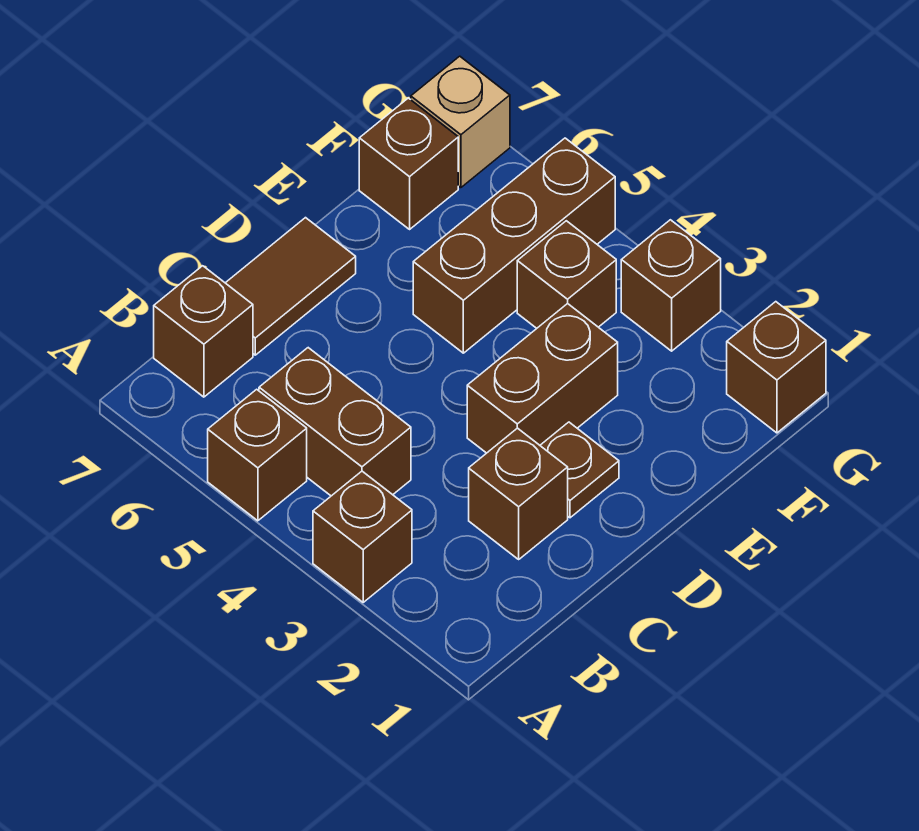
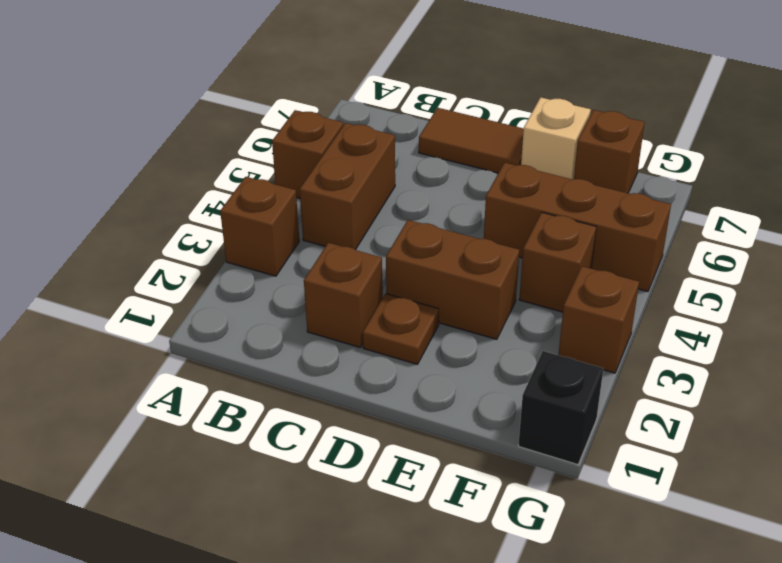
brown brick B7 level 1 -> none
brown brick G1 level 1 -> black brick G1 level 1
tan brick G7 level 1 -> tan brick E7 level 1

